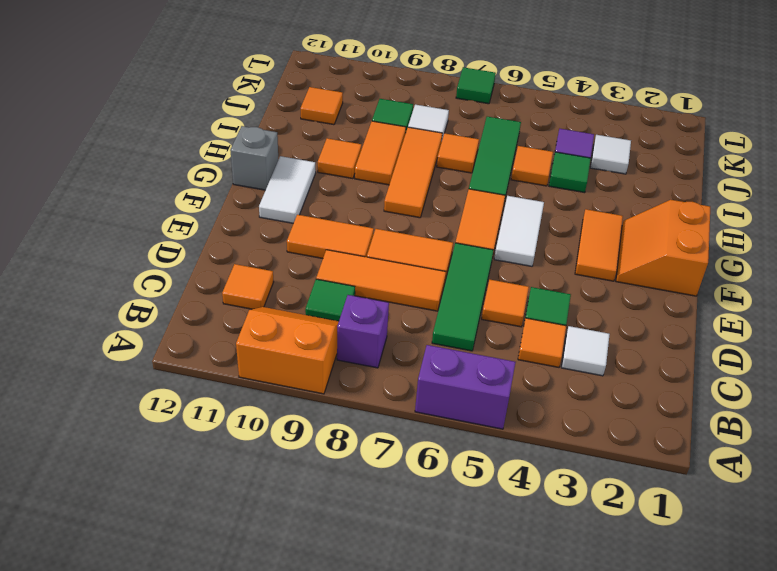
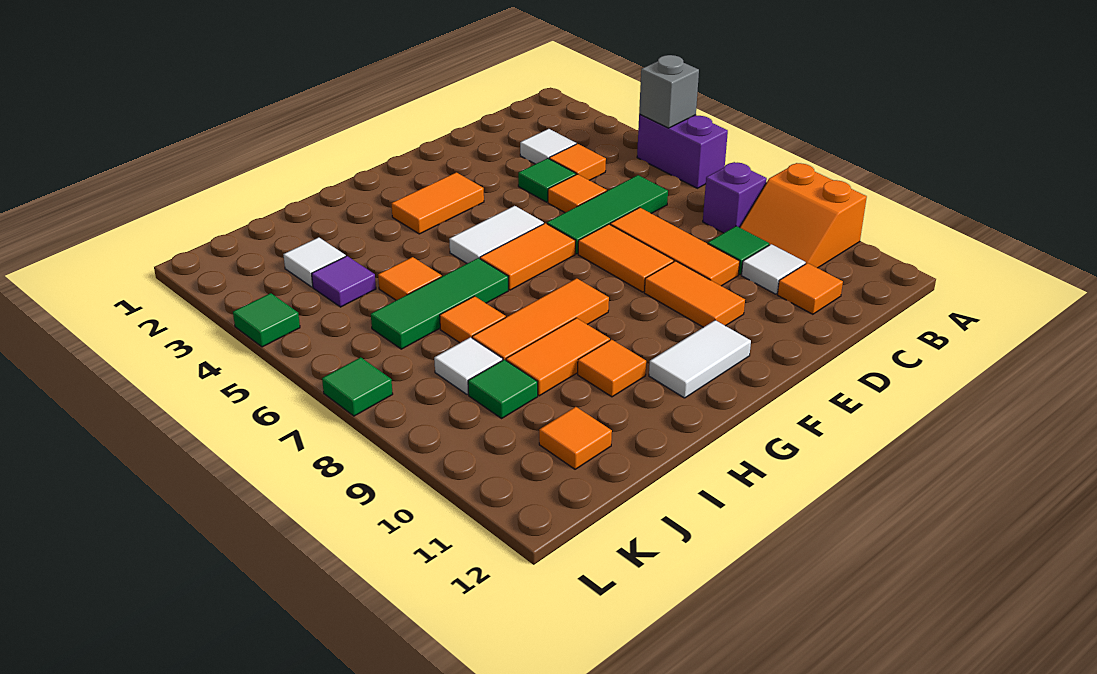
none -> white tile C10 level 1
orange slope F1:G2 level 1 top 1 -> none
grey brick G12 level 1 -> grey brick A5 level 2
green tile I4 level 1 -> green tile L4 level 1

